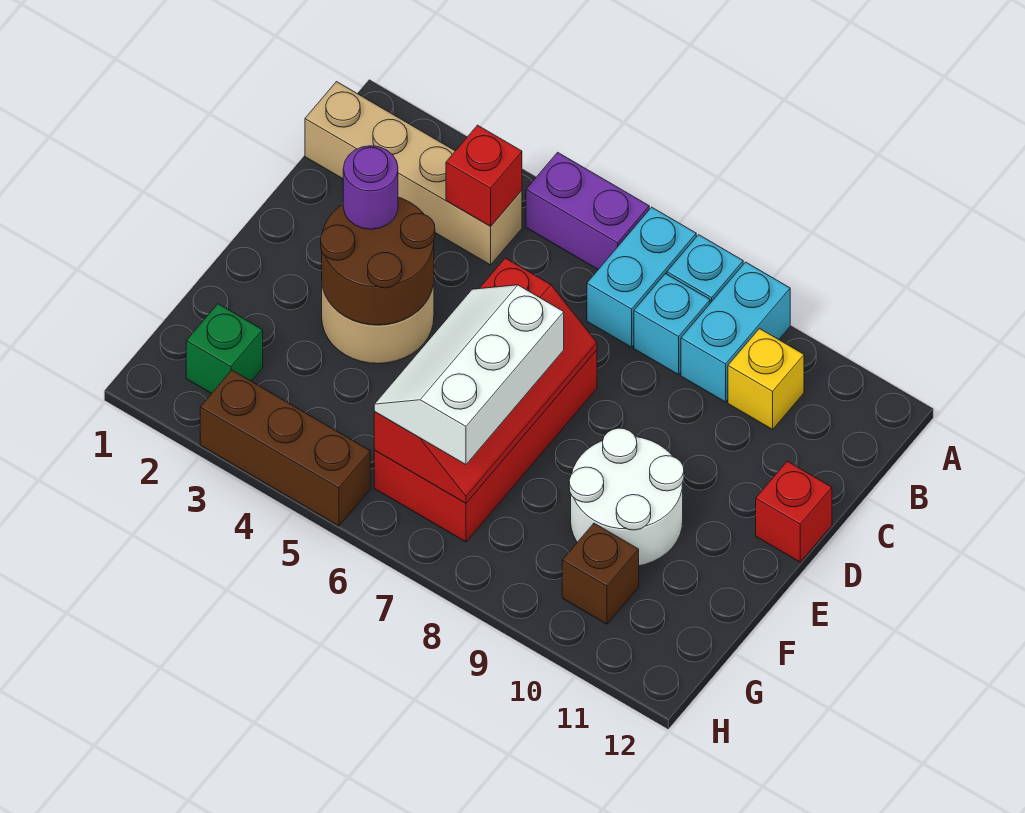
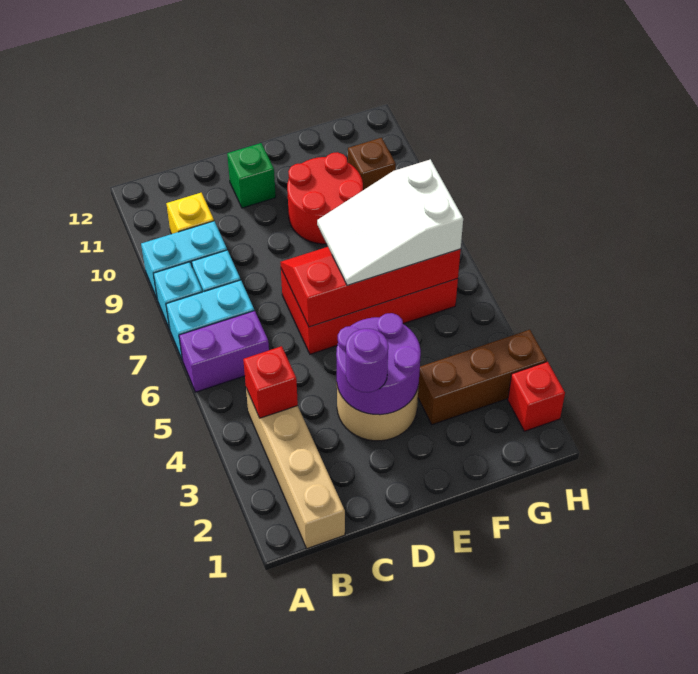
purple brick A5:A6 level 1 -> purple brick A6:B6 level 1
brown round brick D3:E4 level 2 -> purple round brick D3:E4 level 2
red brick D12 level 1 -> red brick H2 level 1
white slope E6:G7 level 3 top 7 -> white slope E6:G7 level 3 top G
white round brick E9:F10 level 1 -> red round brick E9:F10 level 1
green brick G2 level 1 -> green brick D11 level 1
brown brick H3:H5 level 1 -> brown brick F3:H3 level 1

